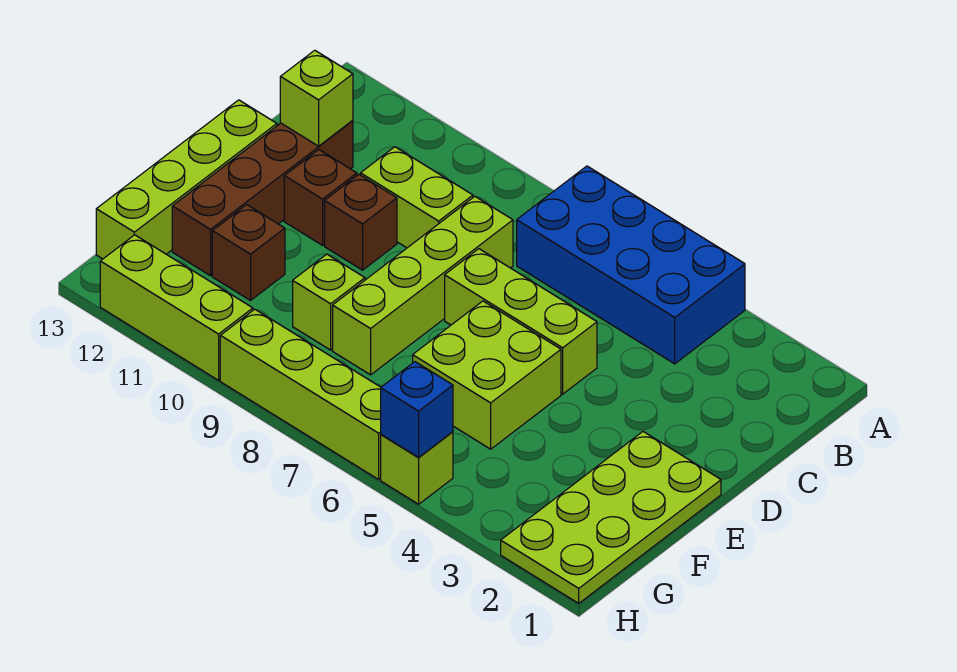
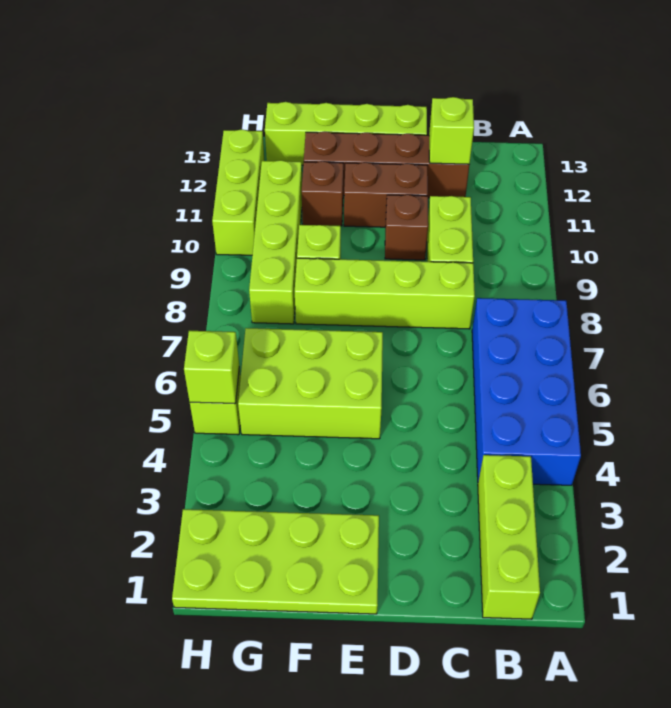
lime brick D5:D7 level 1 -> lime brick B1:B3 level 1
brown brick D11 level 1 -> brown brick D11:E11 level 1
lime brick E5:F6 level 1 -> lime brick E5:G6 level 1
blue brick H5 level 2 -> lime brick H5 level 2
lime brick H6:H9 level 1 -> lime brick G8:G11 level 1

